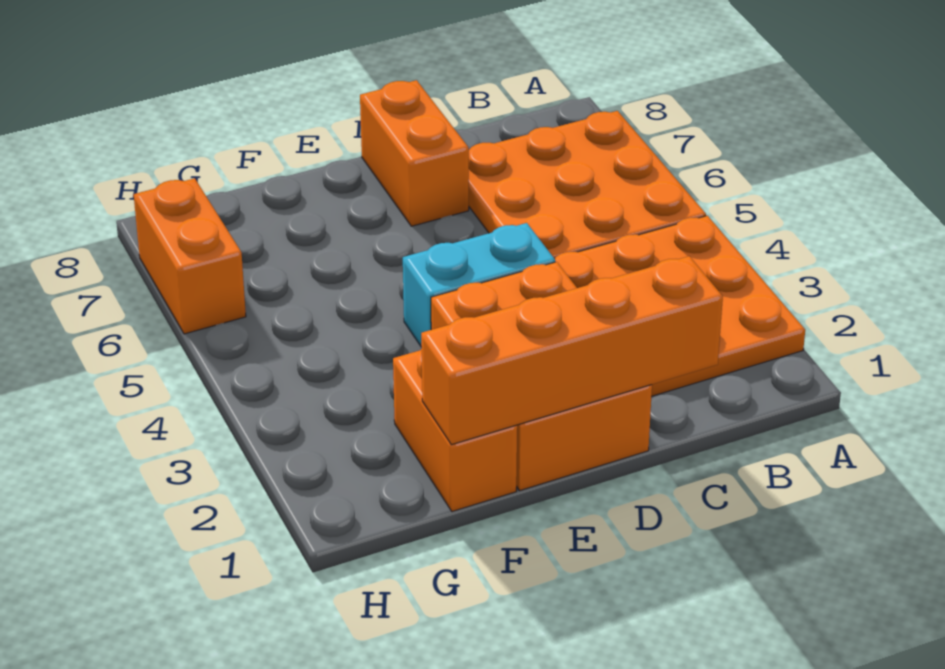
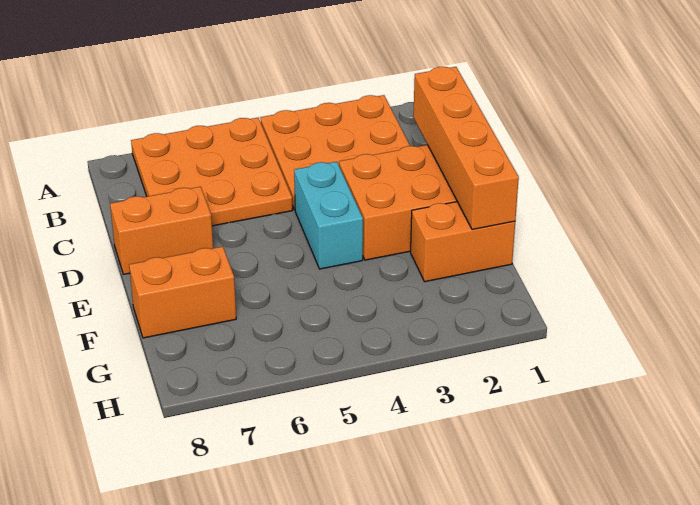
orange brick H6:H7 level 1 -> orange brick F7:F8 level 1

